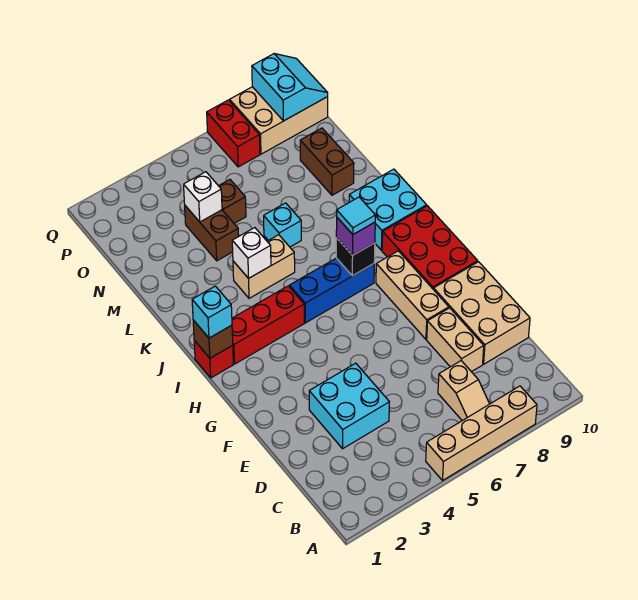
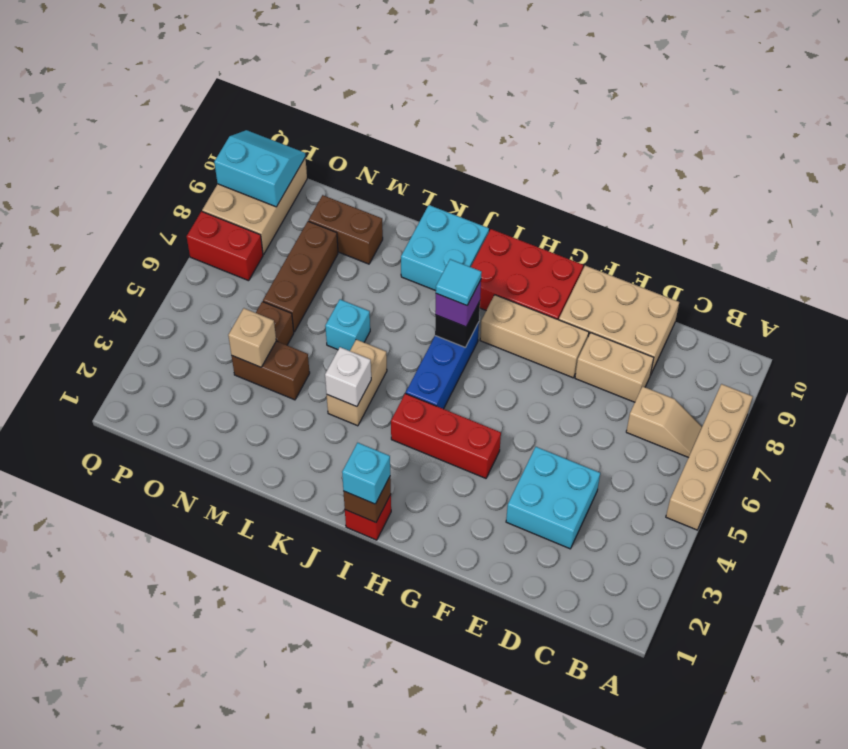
red brick I2:I4 level 1 -> red brick G4:I4 level 1
white brick N4 level 2 -> tan brick N4 level 2
none -> brown brick N6:N8 level 1

